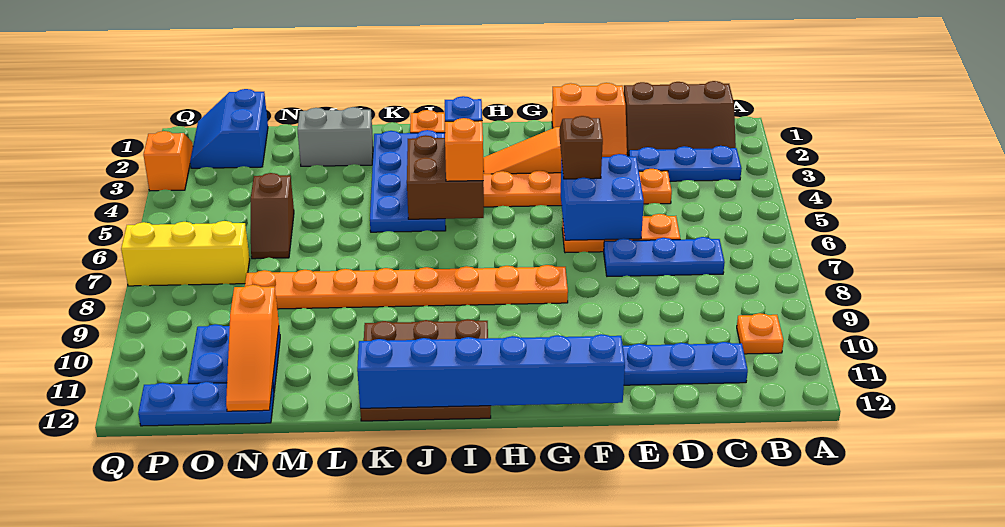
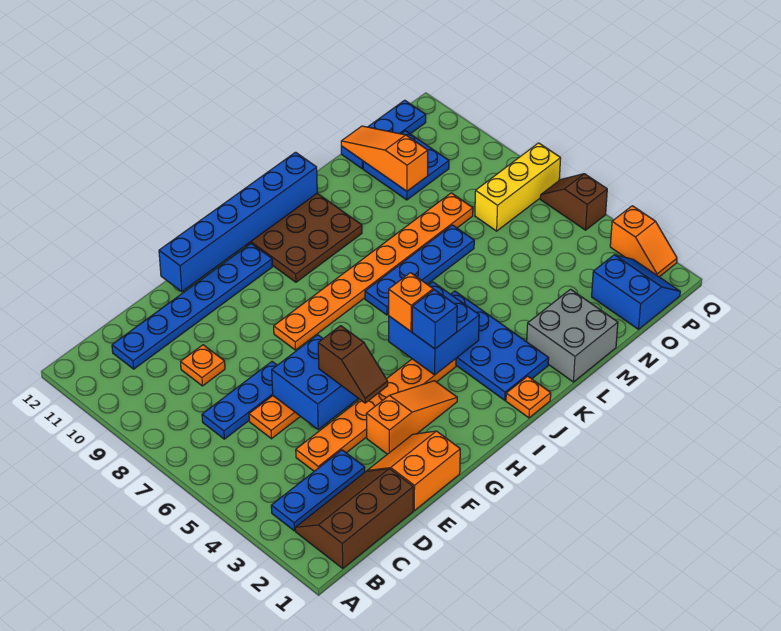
orange plate B10 level 1 -> orange plate D9 level 1
brown brick I4:J5 level 2 -> blue brick I4:J5 level 2
none -> blue plate J7:M7 level 1
grey brick L2:M2 level 1 -> grey brick L1:M2 level 1
brown slope N5:N6 level 1 top 5 -> brown slope Q5:Q6 level 1 top 5

